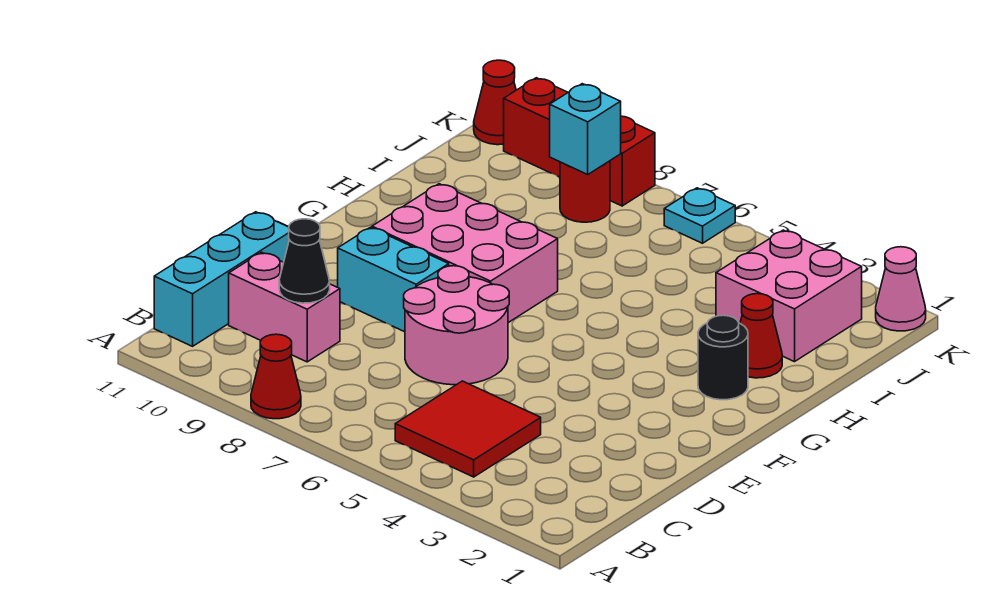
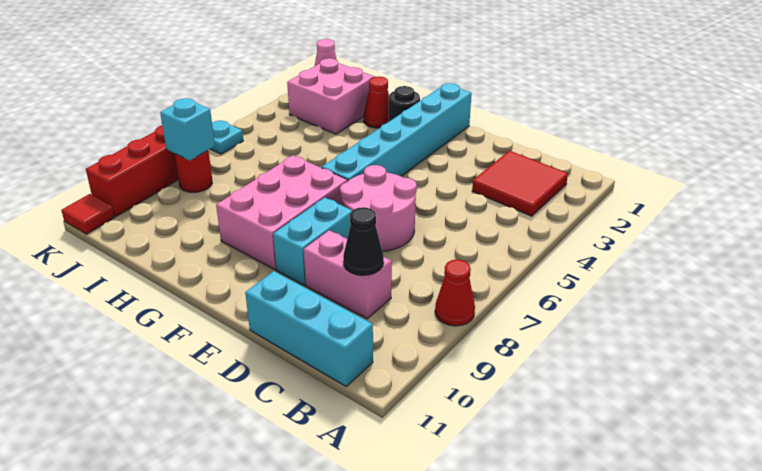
red tile B4:C5 level 1 -> red tile B2:C3 level 1
pink brick C9:C10 level 1 -> pink brick C9:D9 level 1
none -> cyan brick F1:F6 level 1
red cone K11 level 1 -> red tile K11 level 1

